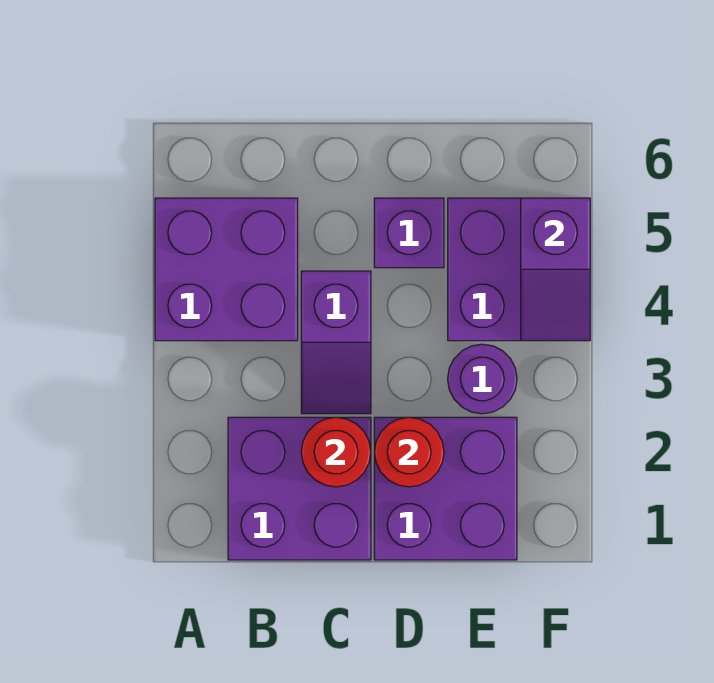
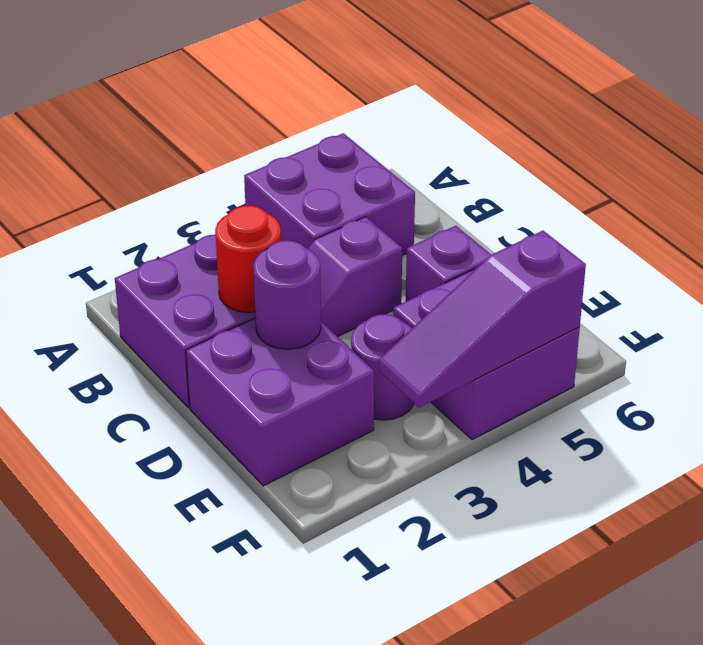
red round brick D2 level 2 -> purple round brick D2 level 2
purple slope F4:F5 level 2 top 5 -> purple slope F3:F5 level 2 top 5

